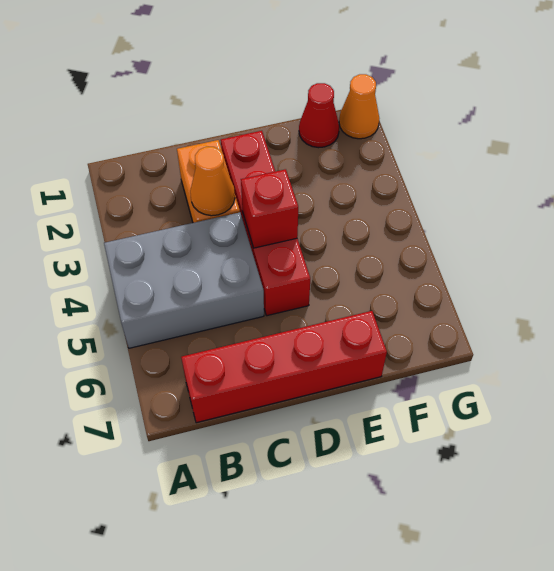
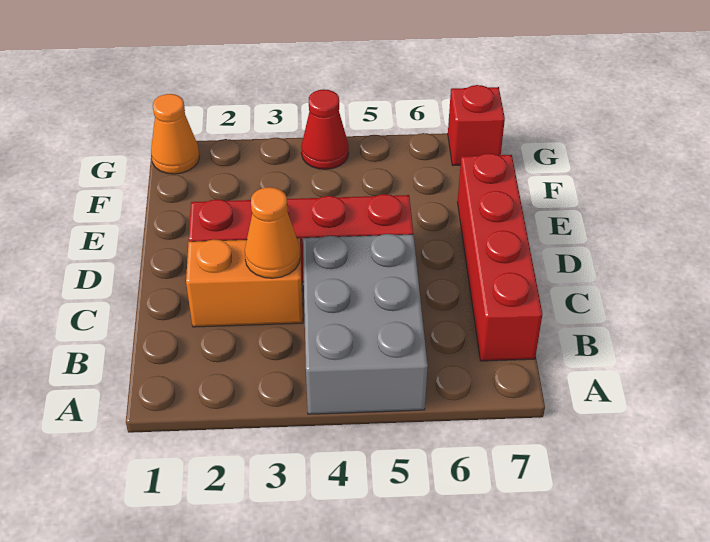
red brick D4 level 2 -> red brick G7 level 1
red cone F1 level 1 -> red cone G4 level 1

